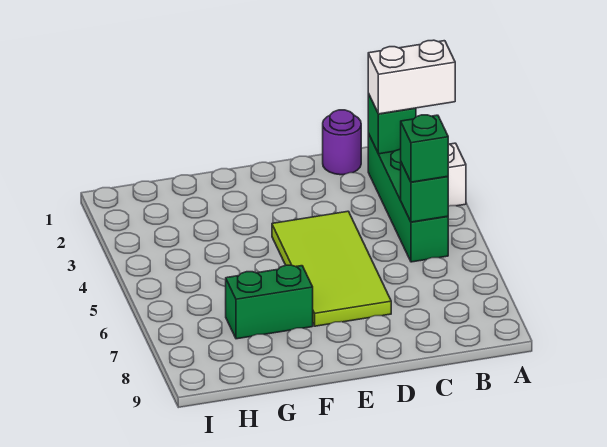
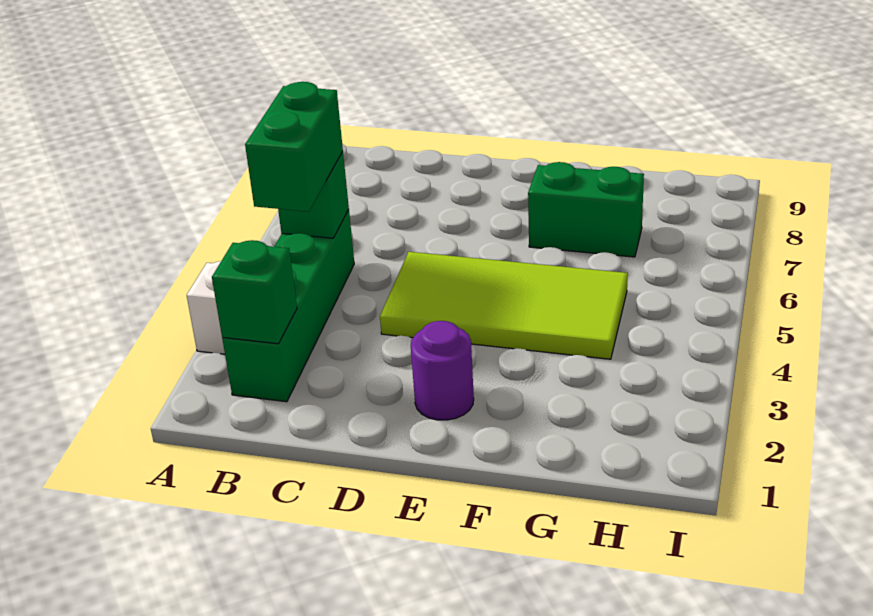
white brick A2:B2 level 3 -> none
green brick B5 level 3 -> green brick B4:B5 level 3
purple round brick C1 level 1 -> purple round brick E2 level 1
lime tile D4:E7 level 1 -> lime tile D4:G5 level 1

